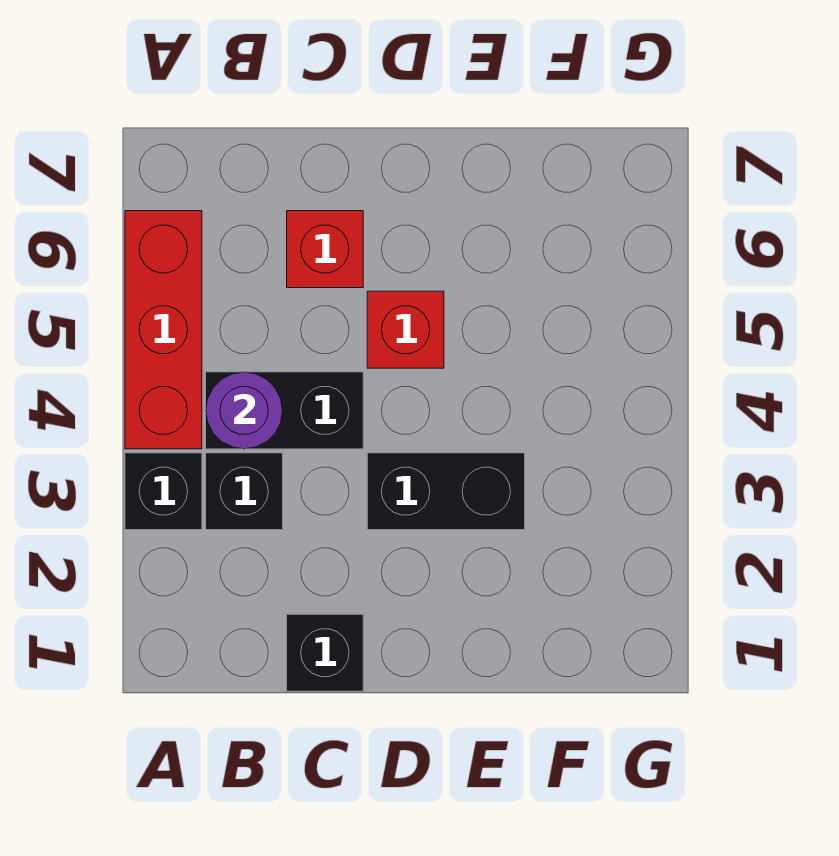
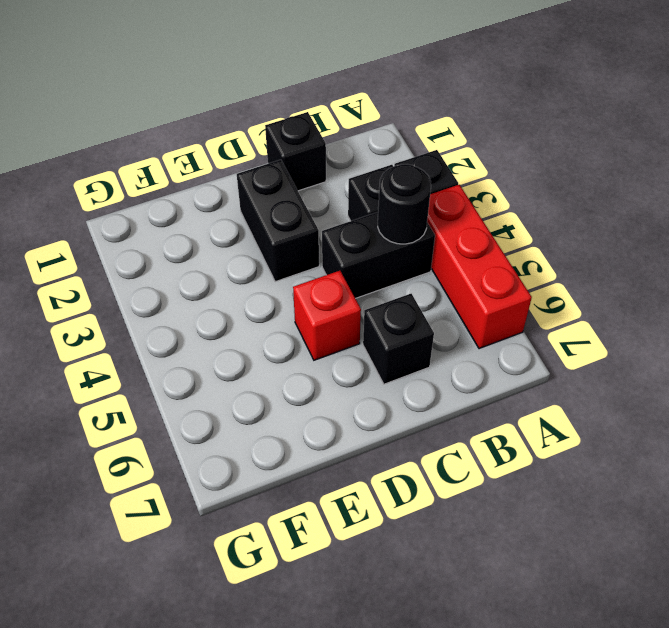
purple round brick B4 level 2 -> black round brick B4 level 2
red brick C6 level 1 -> black brick C6 level 1
black brick D3:E3 level 1 -> black brick D2:D3 level 1

